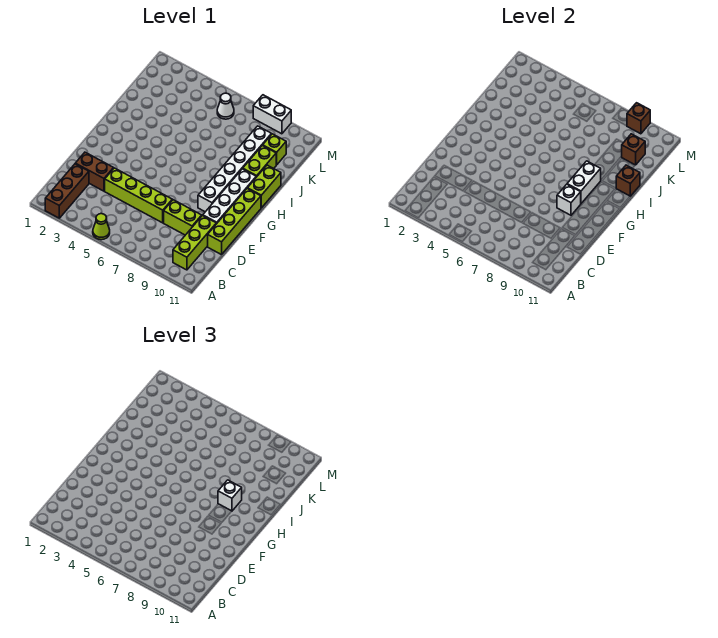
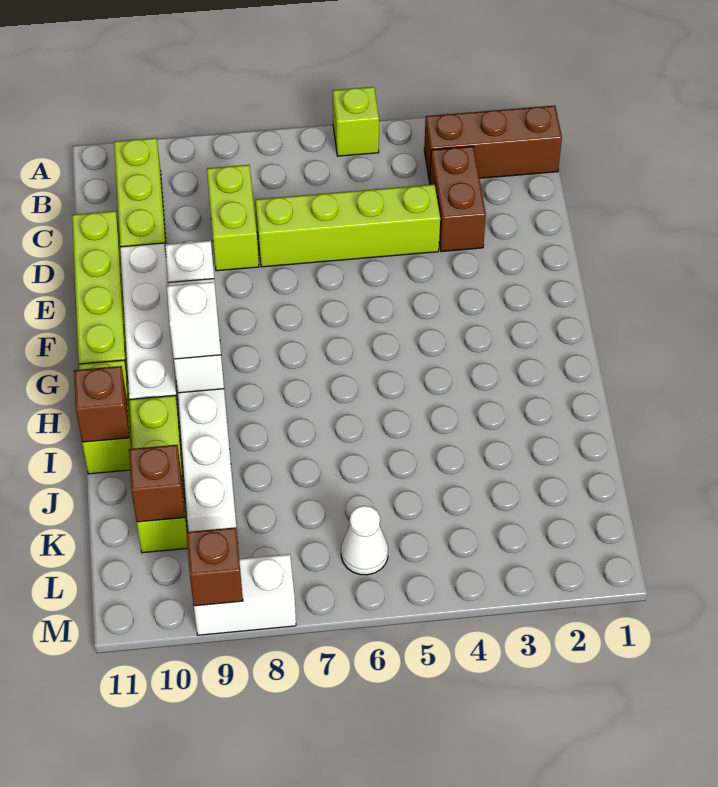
brown brick A2:C2 level 1 -> brown brick B1:B3 level 1
lime cone A5 level 1 -> lime brick A5 level 1
brown brick D2:D3 level 1 -> brown brick C3:D3 level 1
lime brick D8:D9 level 1 -> lime brick C8:D8 level 1

